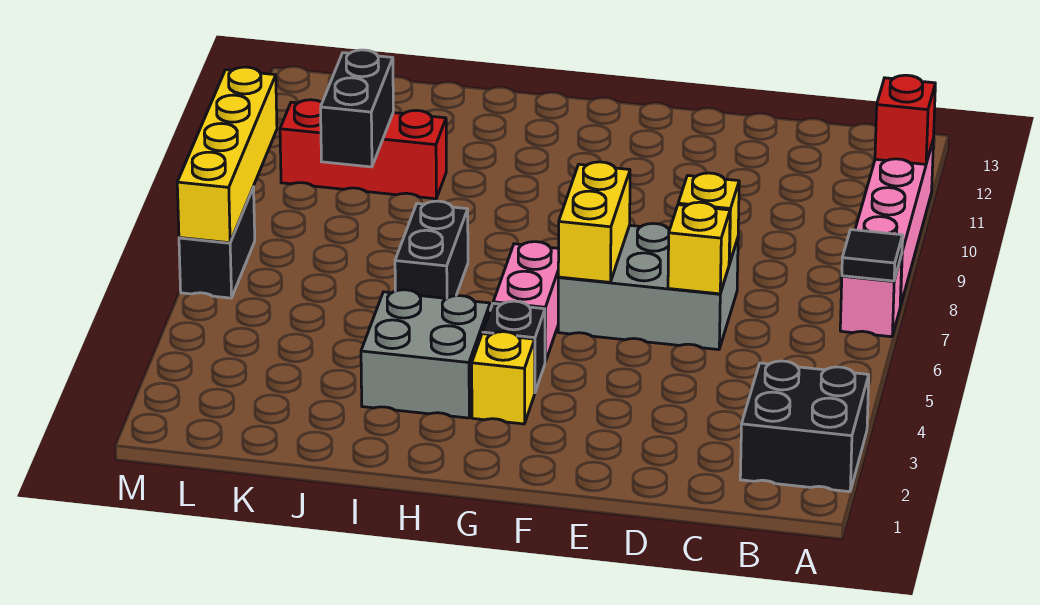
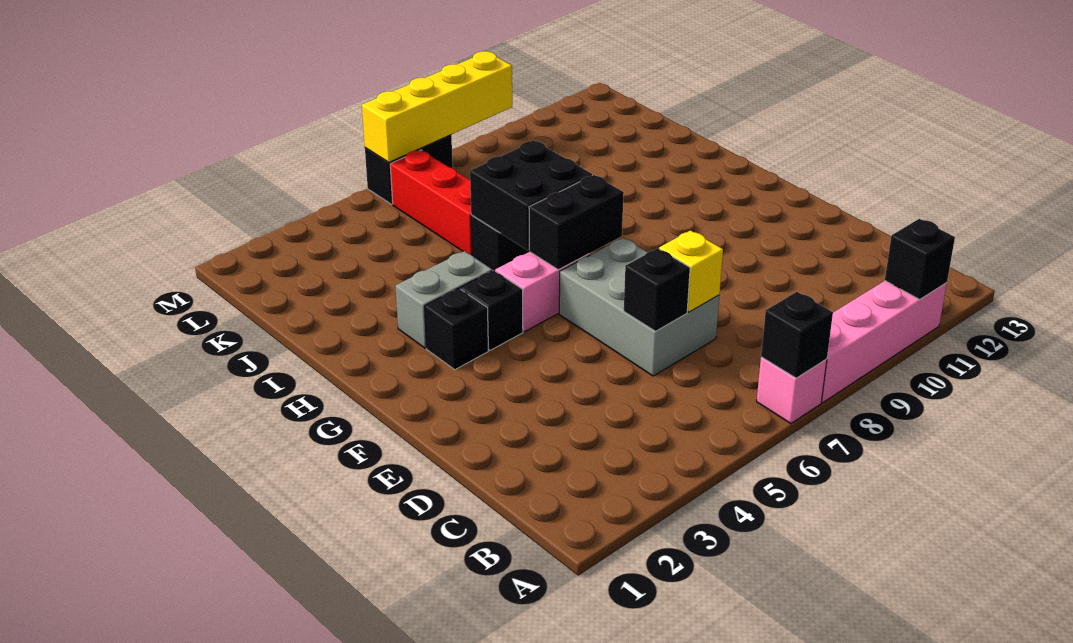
black brick A2:B3 level 1 -> black brick H6:I7 level 2
black tile A7 level 2 -> black brick A7 level 2
red brick A11 level 2 -> black brick A11 level 2
yellow brick D6 level 2 -> black brick D6 level 2
yellow brick F6:F7 level 2 -> none
yellow brick G3 level 1 -> black brick G3 level 1
grey brick H3:I4 level 1 -> grey brick H3:H4 level 1
red brick J10:L10 level 1 -> red brick J6:L6 level 1
black brick K9:K10 level 2 -> black brick G6:G7 level 2

